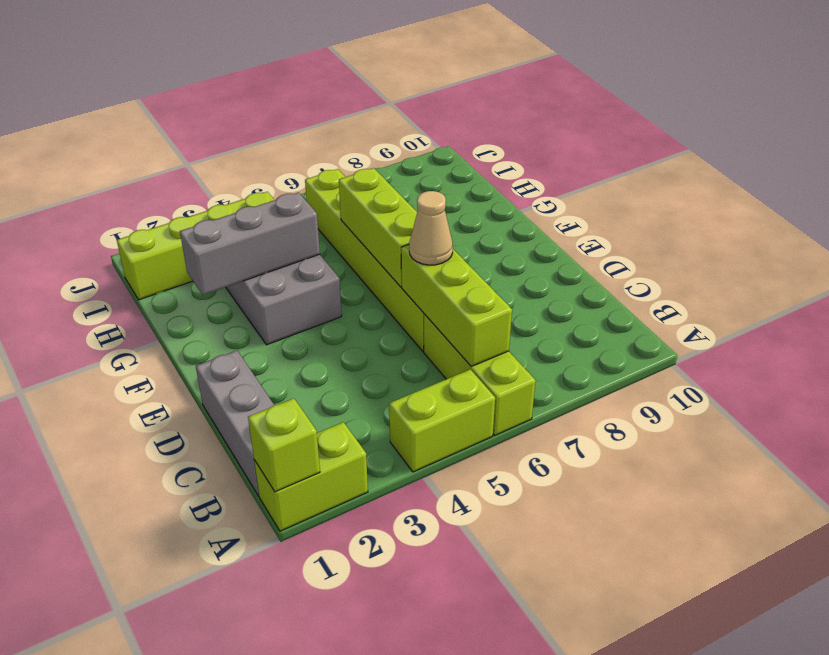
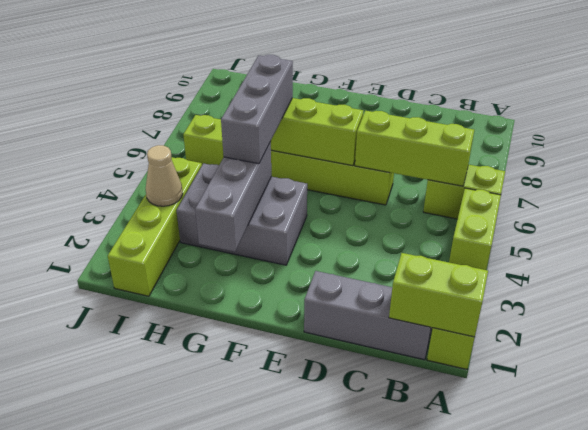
lime brick A1 level 2 -> lime brick A1:B1 level 2
lime brick A6:C6 level 1 -> lime brick A6:B6 level 1
tan cone D6 level 3 -> tan cone I3 level 2
none -> grey brick G4:G6 level 3

